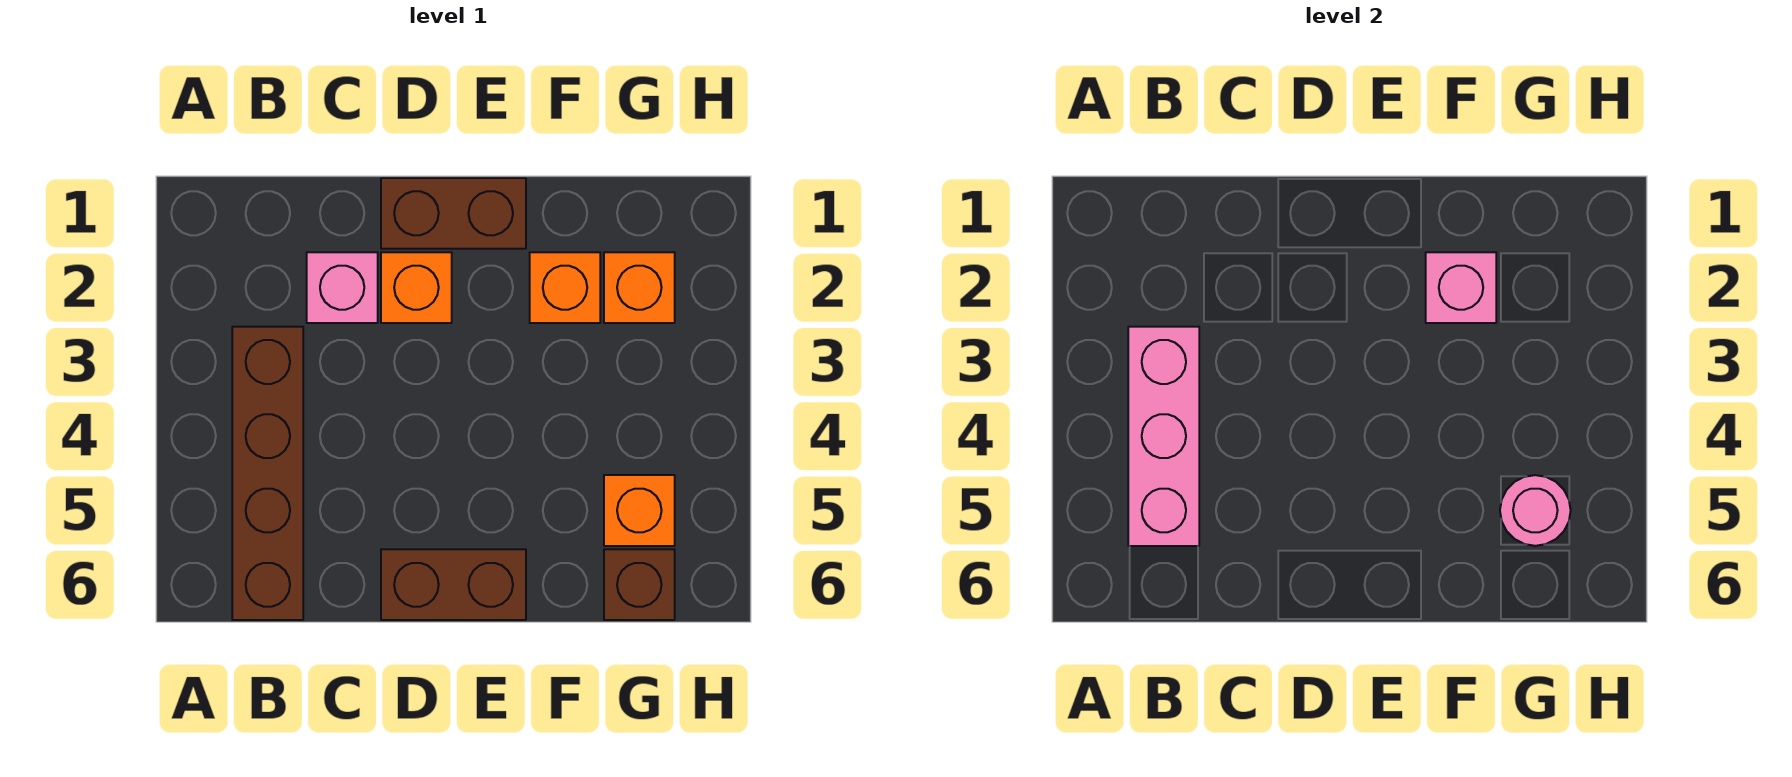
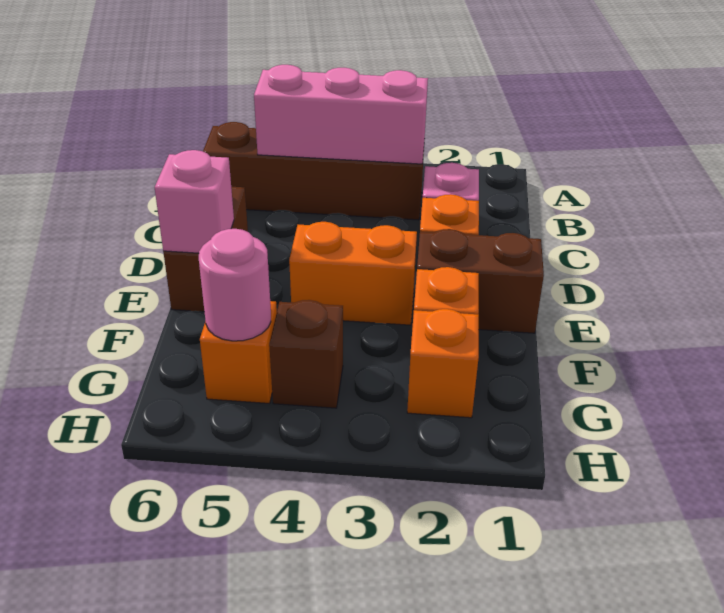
brown brick D1:E1 level 1 -> brown brick E1:E2 level 1
none -> orange brick E3:E4 level 1
pink brick F2 level 2 -> pink brick E6 level 2
brown brick G6 level 1 -> brown brick G4 level 1

